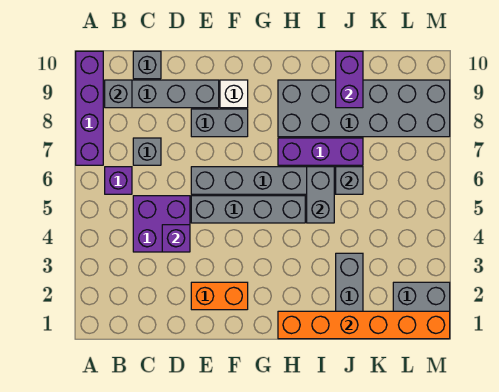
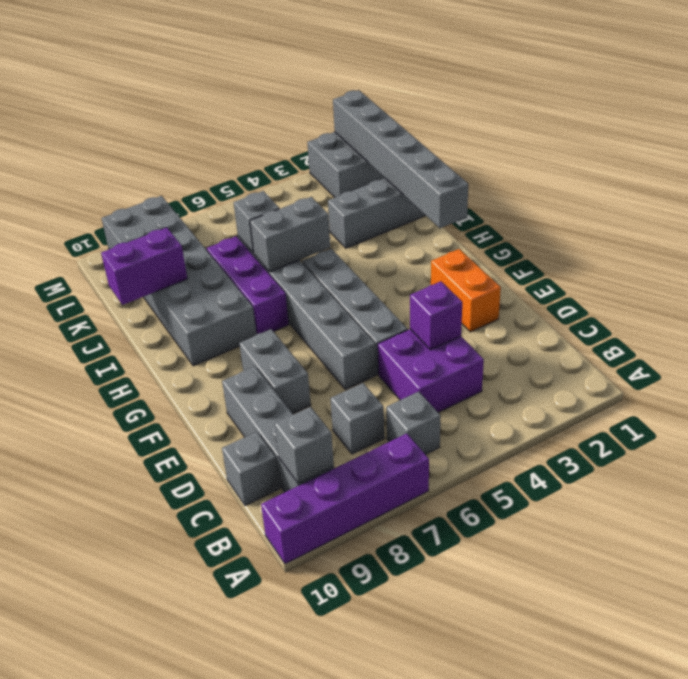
purple brick B6 level 1 -> grey brick B6 level 1
white brick F9 level 1 -> none
orange brick H1:M1 level 2 -> grey brick H1:M1 level 2

